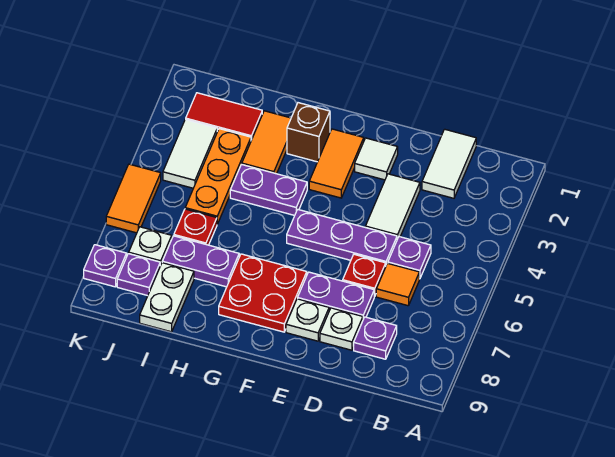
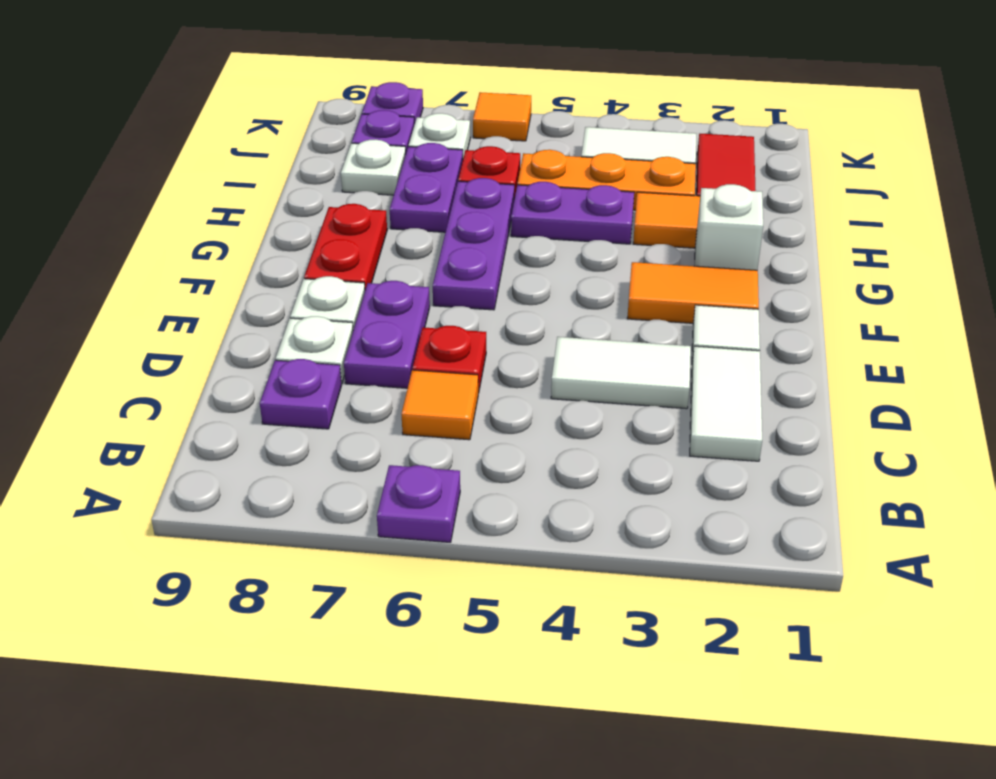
white tile C1:C2 level 1 -> white tile C2:D2 level 1
purple plate C5 level 1 -> purple plate A6 level 1
purple plate D5:F5 level 1 -> purple plate F6:H6 level 1
red plate F7:G8 level 1 -> red plate F8:G8 level 1
brown brick G2 level 1 -> white brick G2 level 1
purple plate G4:H4 level 1 -> purple plate H4:H5 level 1
white plate I8:I9 level 1 -> white plate I8 level 1
orange tile K5:K6 level 1 -> orange tile K6 level 1

